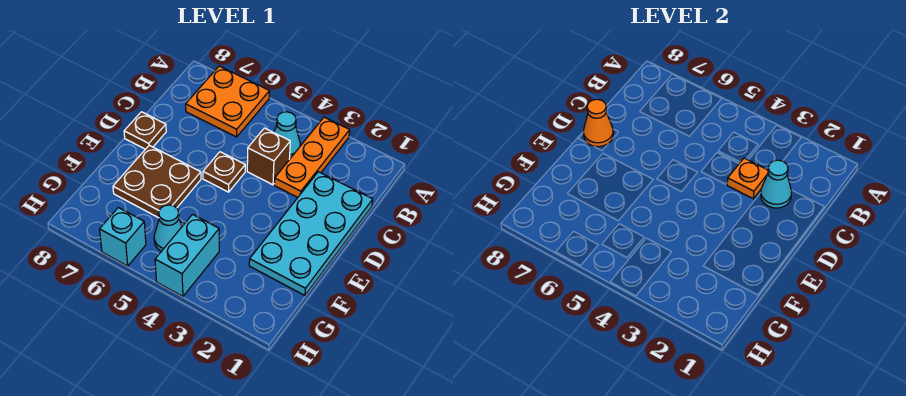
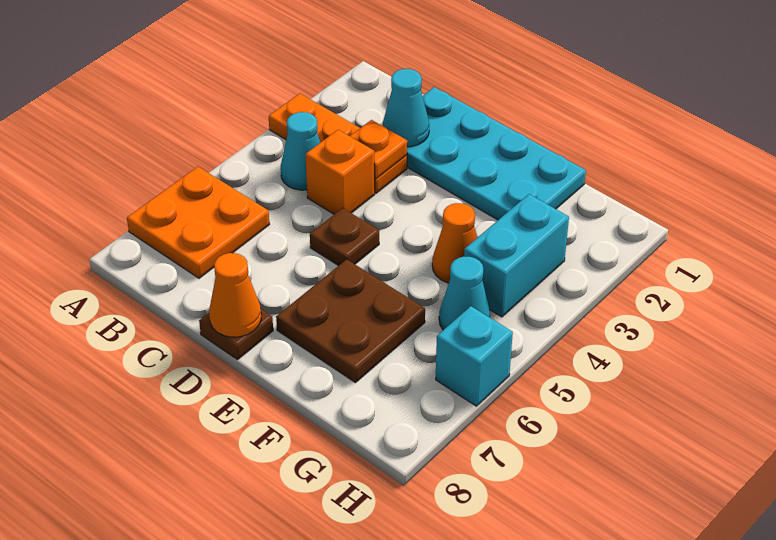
brown brick C4 level 1 -> orange brick C4 level 1
none -> orange cone F4 level 1
cyan brick G4:H4 level 1 -> cyan brick G3:G4 level 1

